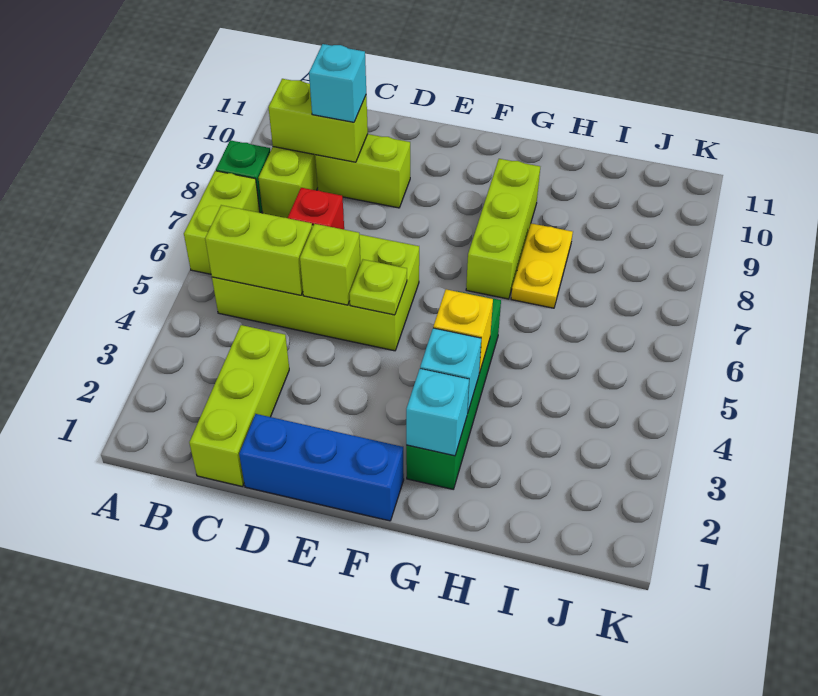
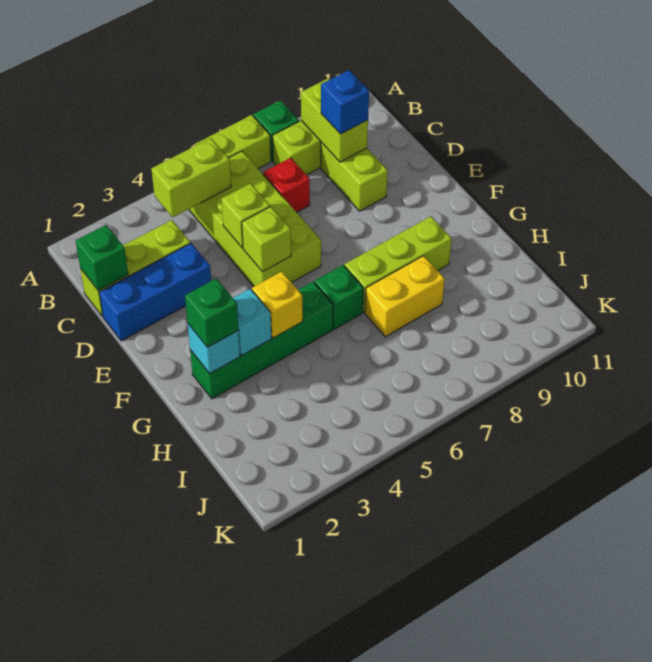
lime brick B5:C5 level 2 -> lime brick B4:B5 level 2
none -> green brick C1 level 2
cyan brick C9 level 3 -> blue brick C9 level 3
blue brick D1:F1 level 1 -> blue brick D1:D3 level 1
lime plate E5 level 2 -> lime brick E5 level 2
none -> green brick G2 level 3
none -> green brick G6 level 1
yellow plate H7:H8 level 1 -> yellow brick H7:H8 level 1

